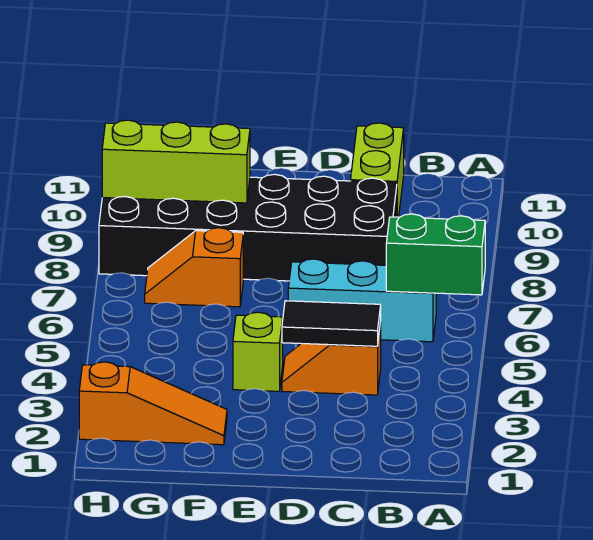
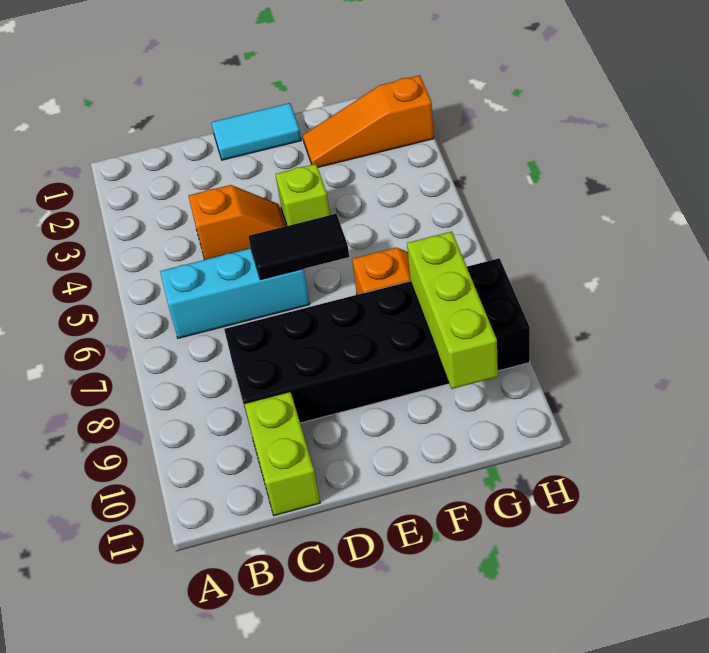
green brick A6:B6 level 2 -> none
black tile C4:D4 level 2 -> black tile D6:E6 level 2
none -> cyan tile D1:E1 level 1
lime brick F9:H9 level 2 -> lime brick G8:G10 level 2

